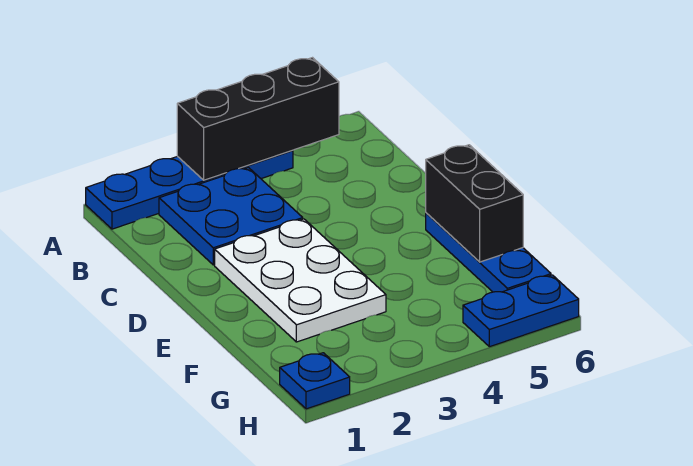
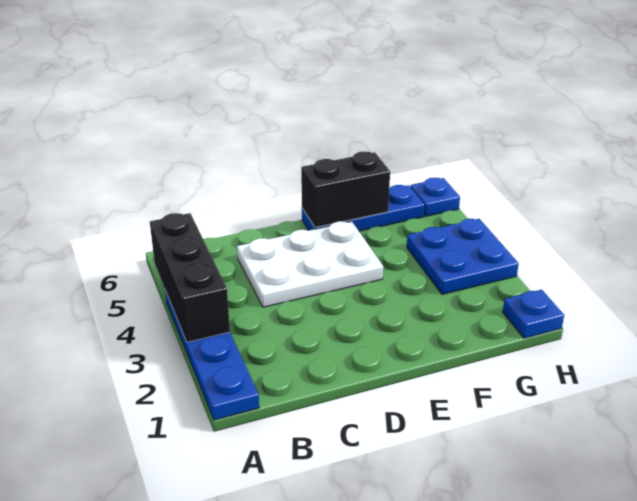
blue plate B2:C3 level 1 -> blue plate G3:H4 level 1
white plate D2:F3 level 1 -> white plate C4:E5 level 1
blue plate H5:H6 level 1 -> blue plate H6 level 1

